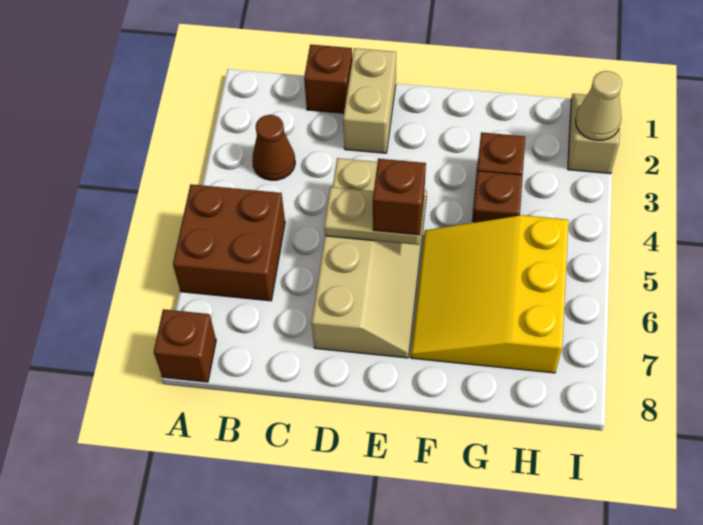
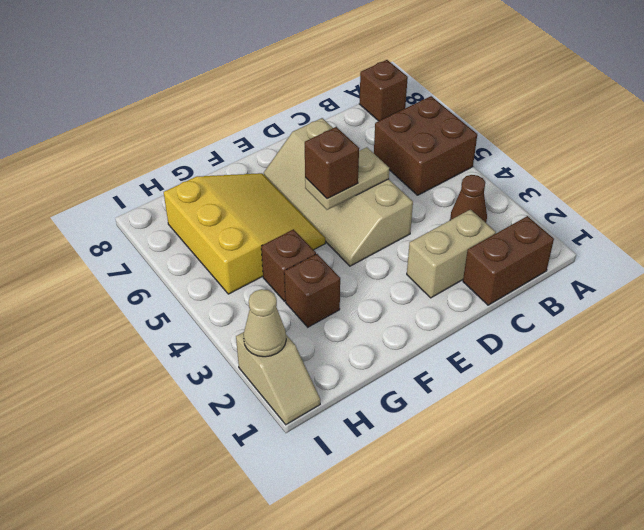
brown brick C1 level 1 -> brown brick B1:C1 level 1
tan brick D1:D2 level 1 -> tan brick C2:D2 level 1

